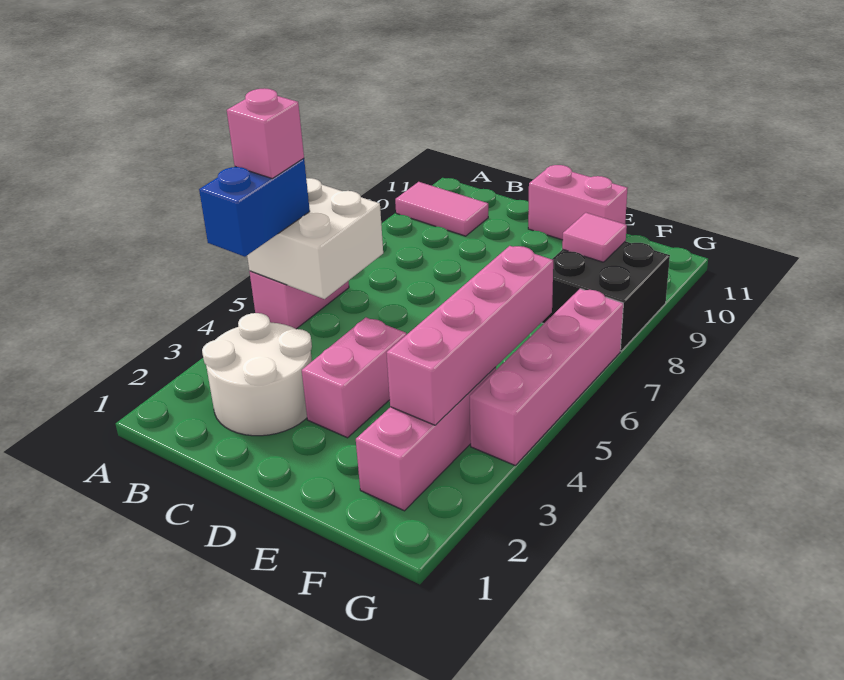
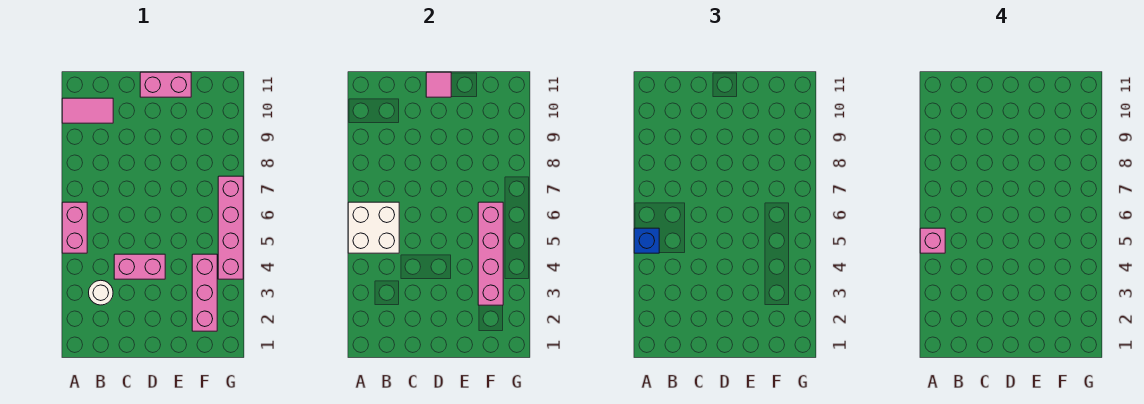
blue brick A4:A5 level 3 -> blue brick A5 level 3
white round brick B2:C3 level 1 -> white round brick B3 level 1
pink brick D3:D4 level 1 -> pink brick C4:D4 level 1
black brick F8:G9 level 1 -> none
pink tile F9 level 2 -> pink tile D11 level 2

